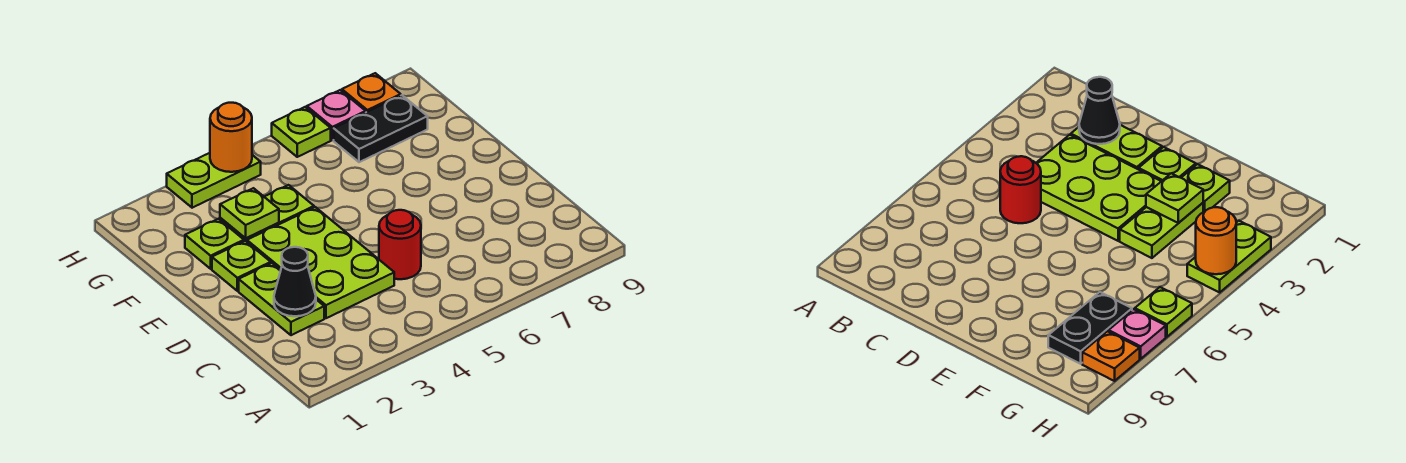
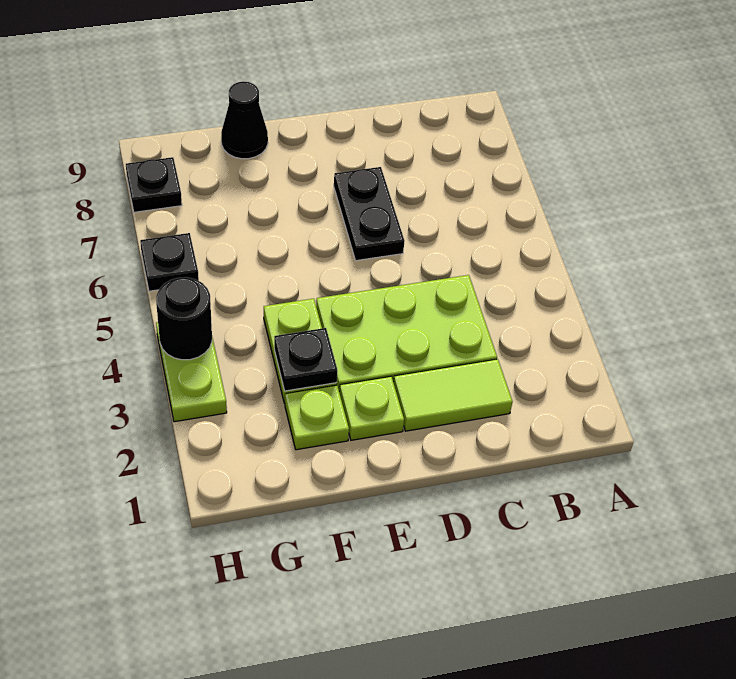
lime plate C2:D2 level 1 -> lime tile C2:D2 level 1
black cone C2 level 2 -> black cone F9 level 1
red round brick C5 level 1 -> none
lime plate F3 level 2 -> black plate F3 level 2
black plate G7:G8 level 1 -> black plate D6:D7 level 1
orange round brick H4 level 2 -> black round brick H4 level 2
lime plate H6 level 1 -> black plate H6 level 1
pink plate H7 level 1 -> none
orange plate H8 level 1 -> black plate H8 level 1

